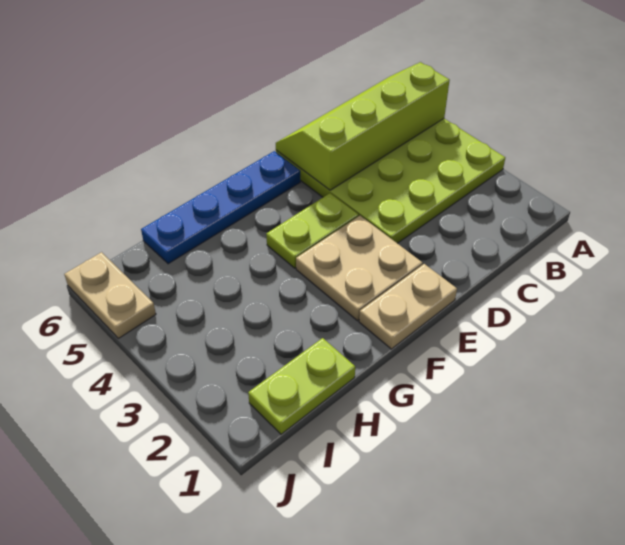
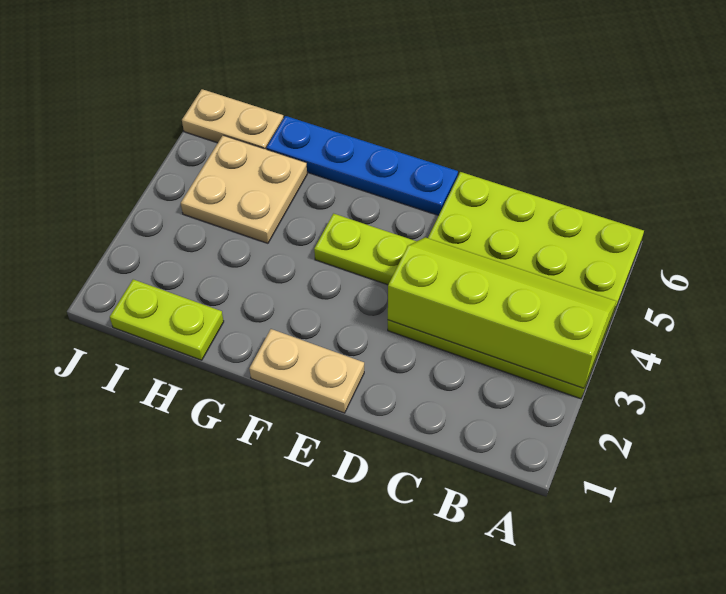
lime slope A5:D6 level 2 top 5 -> lime slope A3:D4 level 2 top 3
tan plate E2:F3 level 1 -> tan plate H4:I5 level 1
tan plate J5:J6 level 1 -> tan plate I6:J6 level 1

